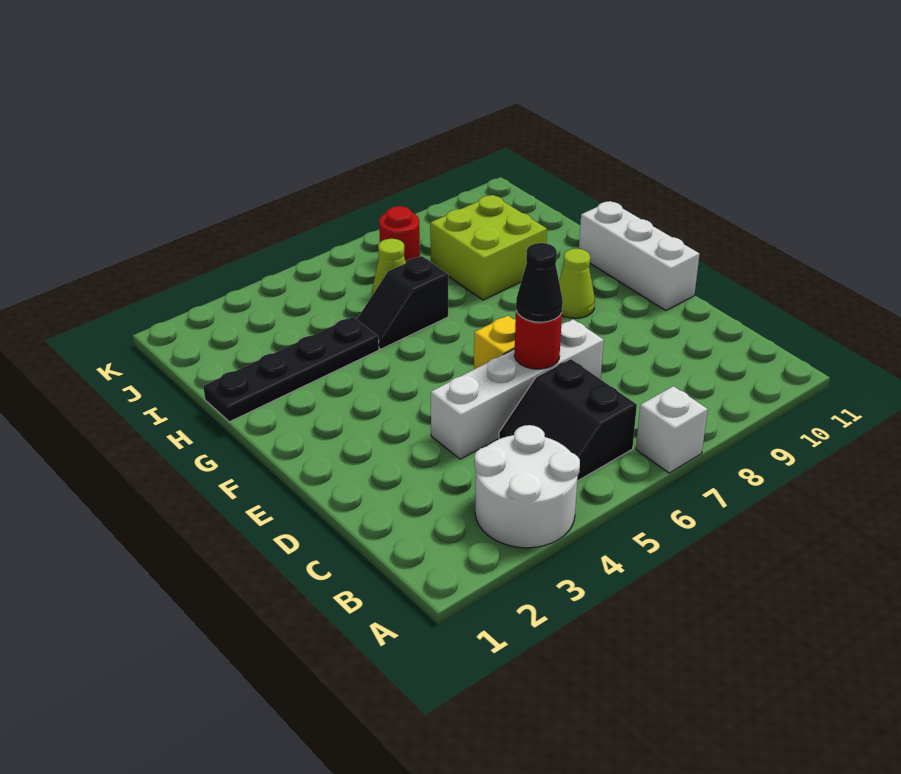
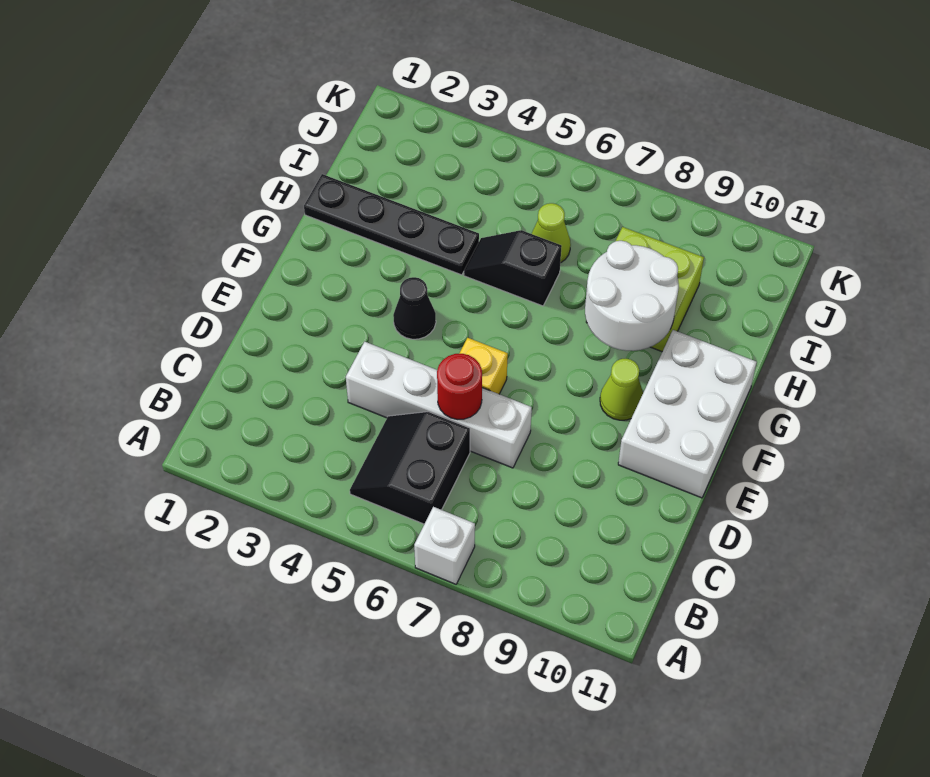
white round brick A3:B4 level 1 -> white round brick G8:H9 level 2
black cone D6 level 3 -> black cone F4 level 1
white brick E11:G11 level 1 -> white brick E10:G11 level 1
red round brick J7 level 1 -> none

